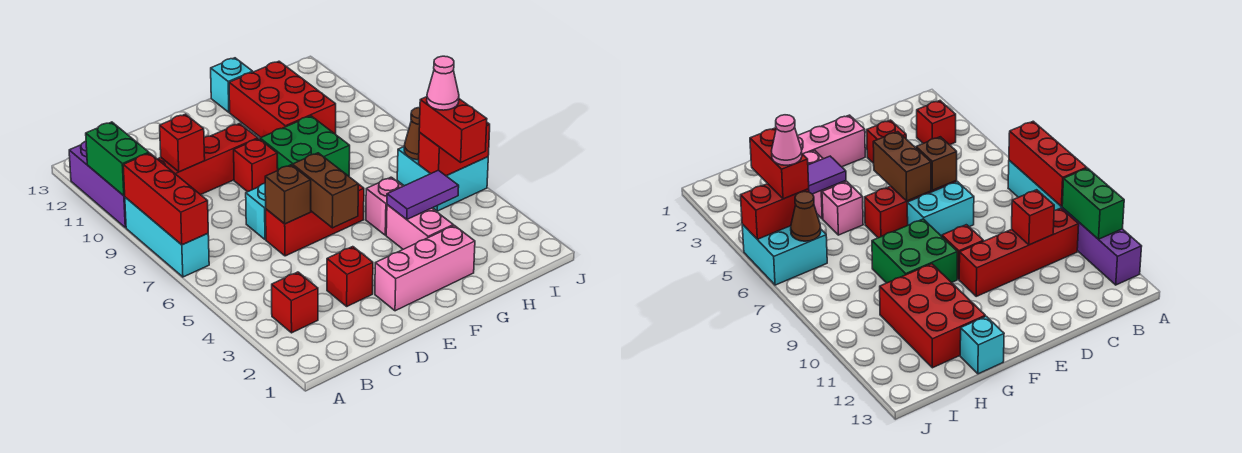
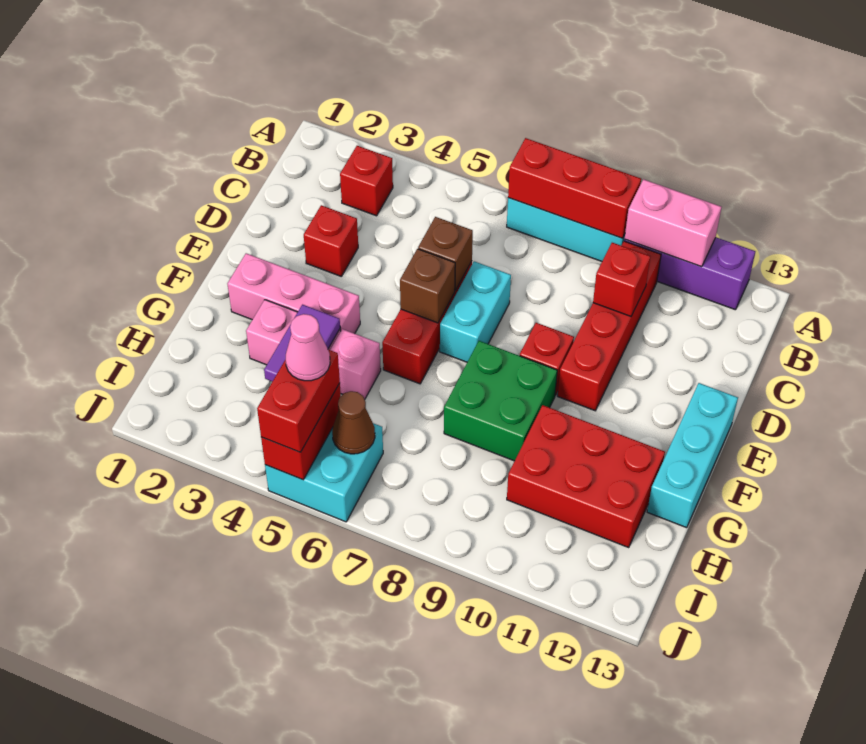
green brick A10:A11 level 2 -> pink brick A10:A11 level 2
pink brick E2:G2 level 1 -> pink brick F2:F4 level 1
brown brick E5:E6 level 2 -> brown brick E6 level 2
cyan brick G13 level 1 -> cyan brick E13:G13 level 1
red brick I4:I5 level 3 -> red brick I5:J5 level 3

